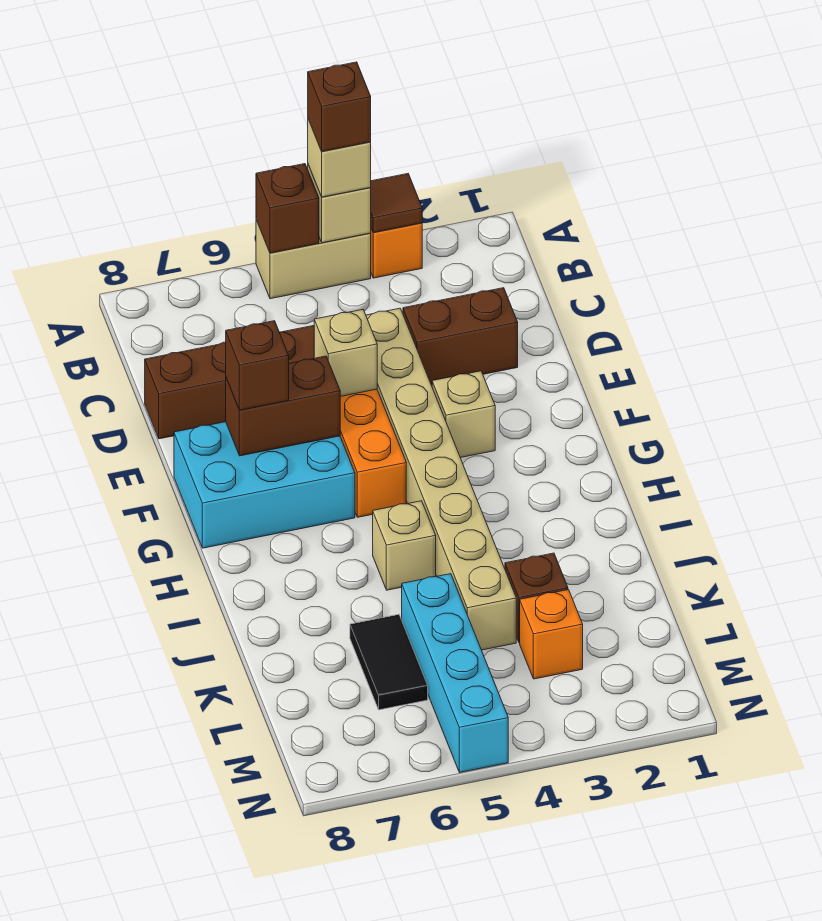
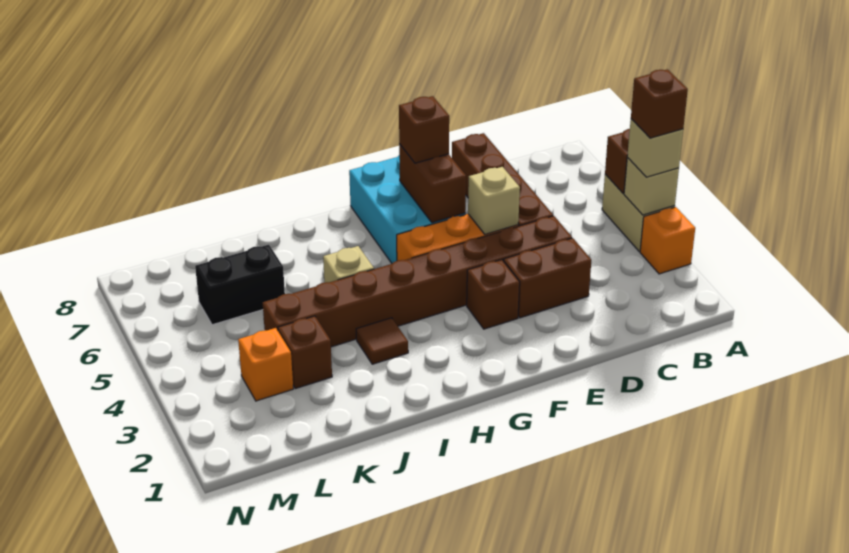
brown tile A3 level 2 -> brown tile I3 level 1
brown brick D2:D3 level 1 -> brown brick D3:E3 level 1
tan brick D4:K4 level 1 -> brown brick D4:K4 level 1
tan brick F3 level 1 -> brown brick F3 level 1
cyan brick K5:N5 level 1 -> none
black tile K6:L6 level 1 -> black brick K6:L6 level 1

